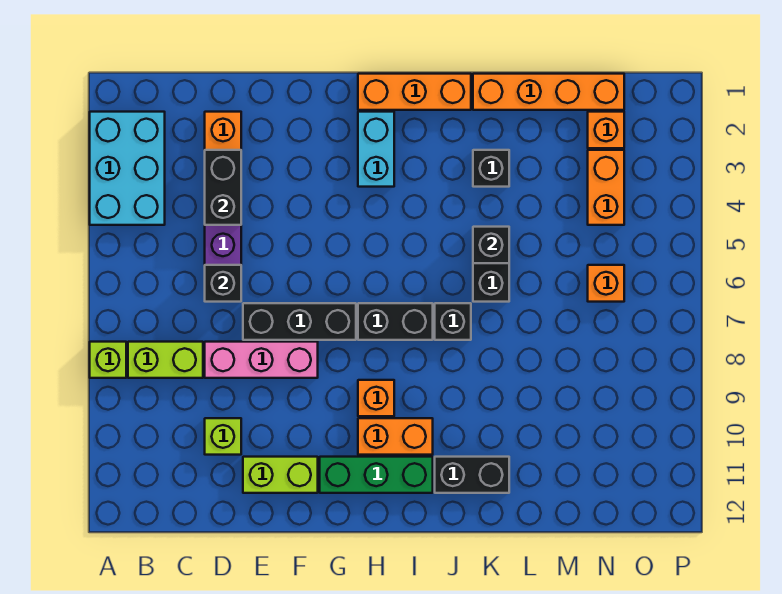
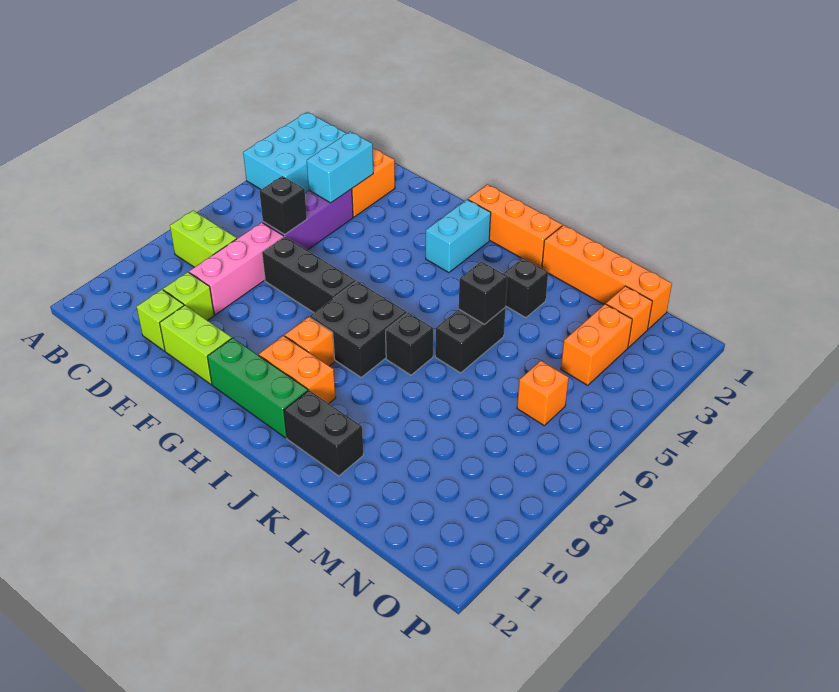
lime brick A8 level 1 -> lime brick D11 level 1
black brick D3:D4 level 2 -> cyan brick D3:D4 level 2
pink brick D8:F8 level 1 -> pink brick D7:D9 level 1
black brick H7:I7 level 1 -> black brick H7:I8 level 1

